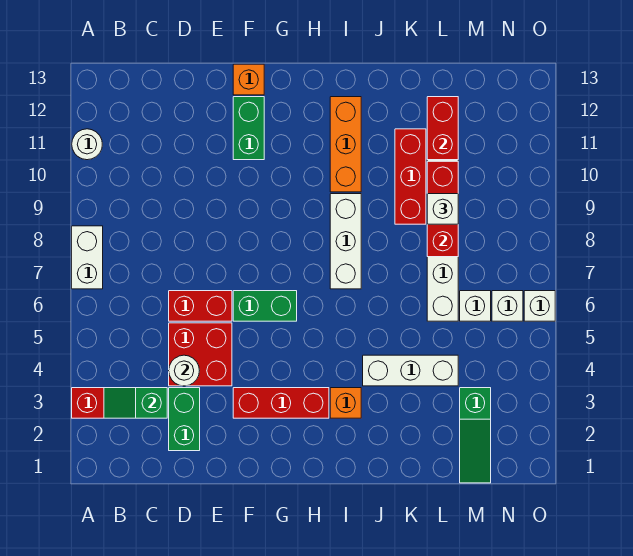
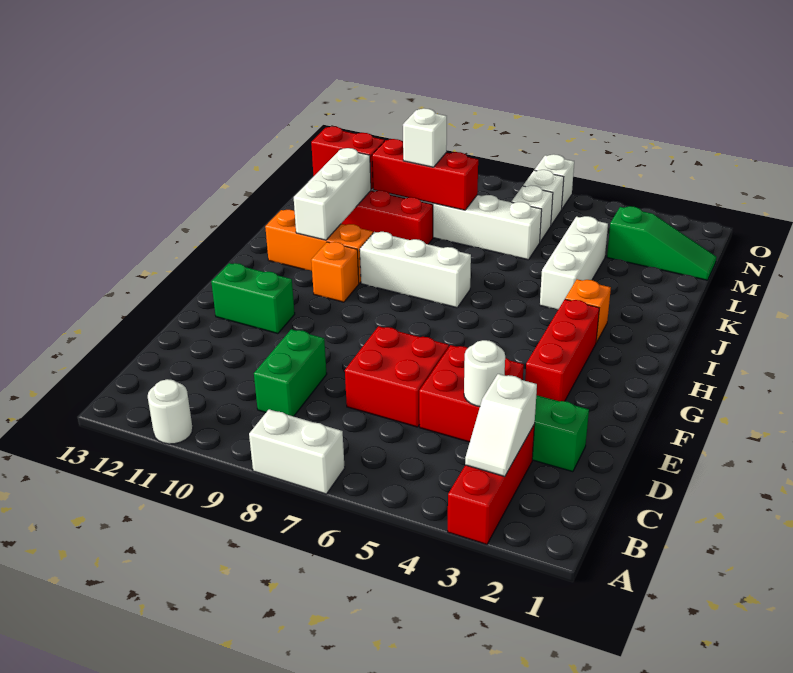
green slope B3:C3 level 2 top C -> white slope B3:C3 level 2 top C
red brick D6:E6 level 1 -> red brick D6:E7 level 1
green brick F6:G6 level 1 -> green brick C9:D9 level 1
orange brick F13 level 1 -> orange brick H10 level 1
none -> white brick I11:K11 level 2

